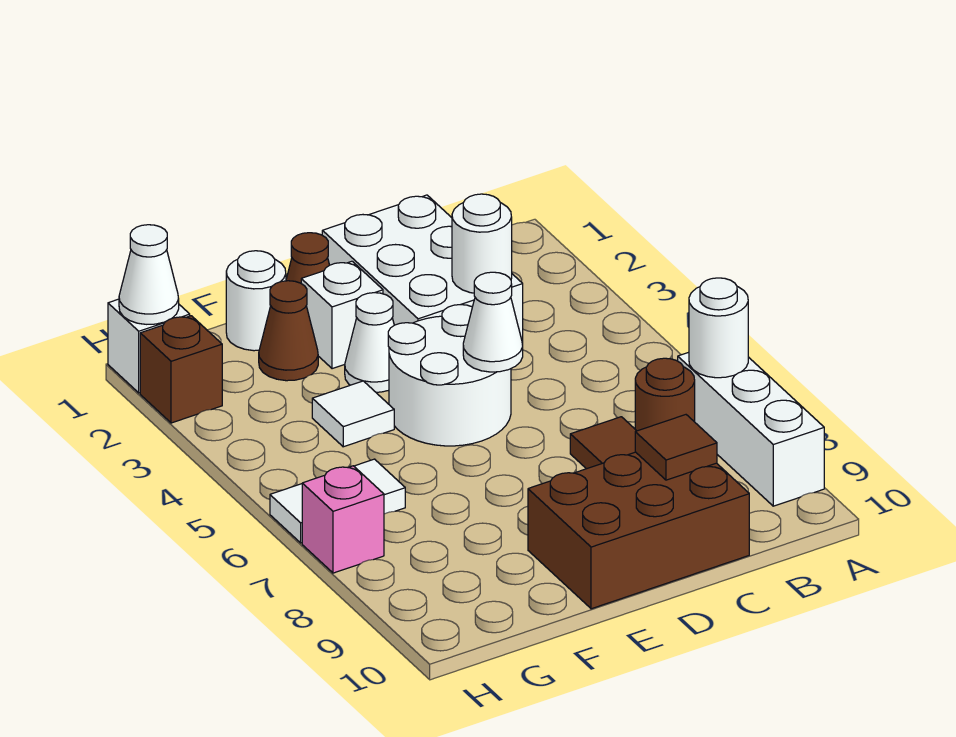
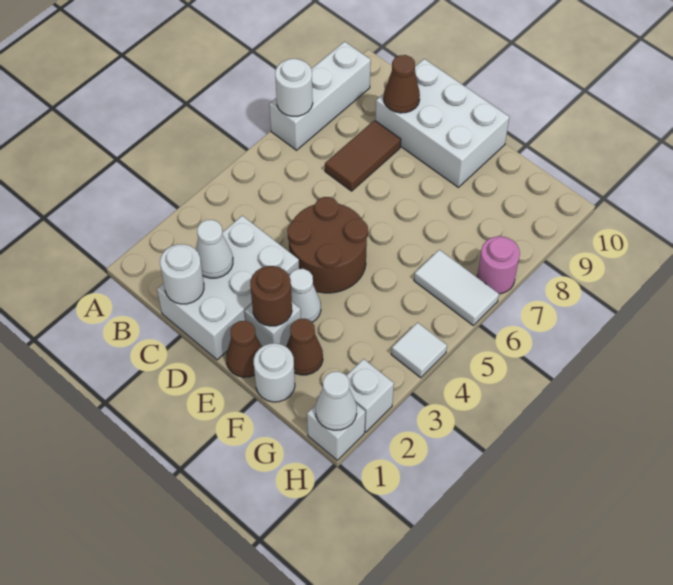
brown round brick B7 level 1 -> brown round brick E2 level 2
white round brick C3 level 2 -> white round brick C1 level 2
brown brick C9:E10 level 1 -> white brick C9:E10 level 1
brown tile C9 level 2 -> brown cone C9 level 2
white round brick D4:E5 level 1 -> brown round brick D4:E5 level 1
white cone D5 level 2 -> white cone C2 level 2
white tile F4 level 1 -> white tile H4 level 1
brown brick H2 level 1 -> white brick H2 level 1
pink brick H7 level 1 -> pink round brick H7 level 1

